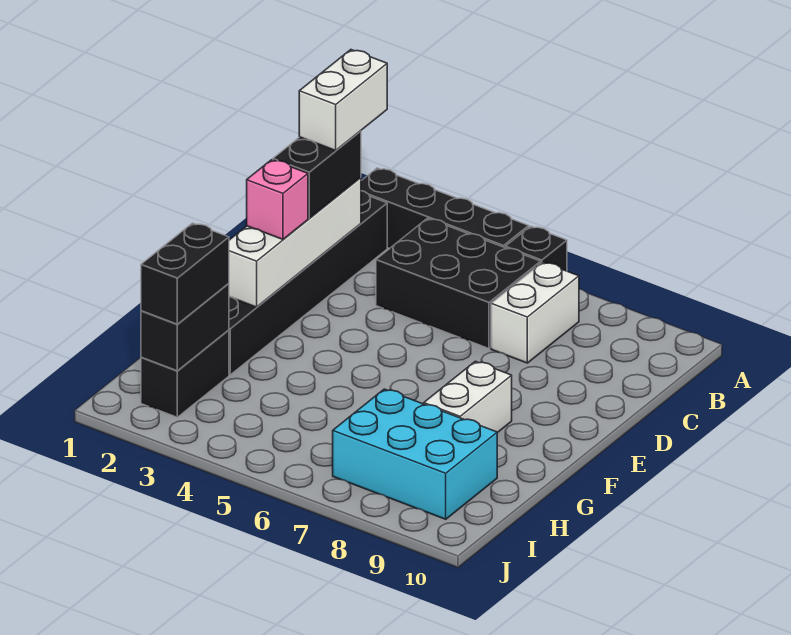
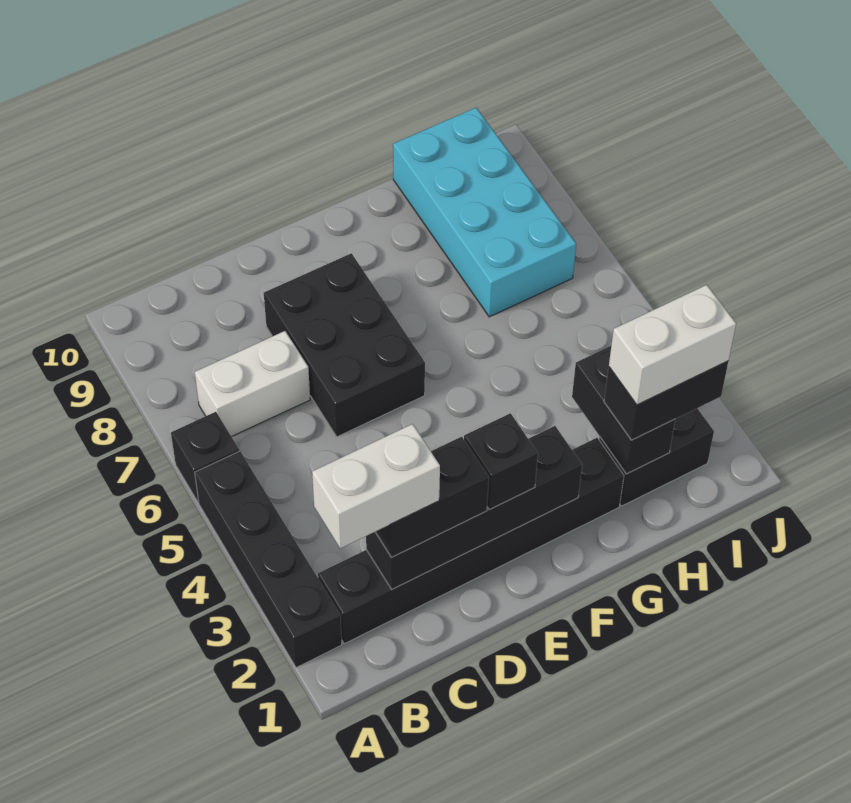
black brick B4:C6 level 1 -> black brick D6:E8 level 1
white brick C2:F2 level 2 -> black brick C2:F2 level 2
pink brick E2 level 3 -> black brick E2 level 3
white brick F8:G8 level 1 -> white brick H2:I2 level 4
black brick H2:I2 level 2 -> black brick H2:H3 level 2
cyan brick H7:I9 level 1 -> cyan brick H7:I10 level 1

